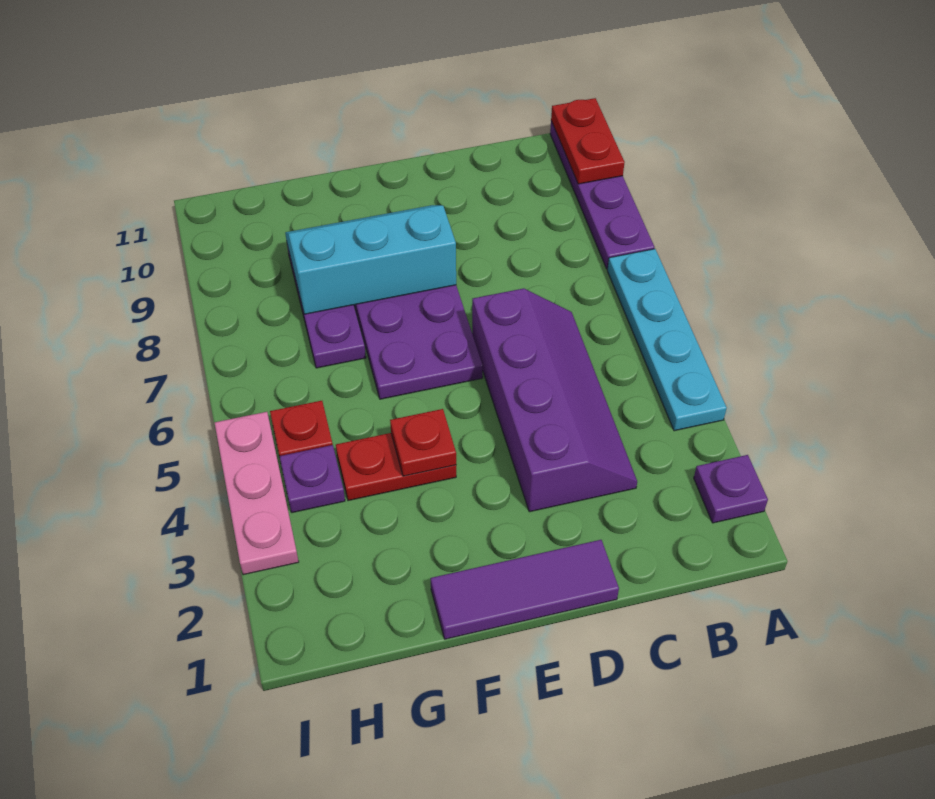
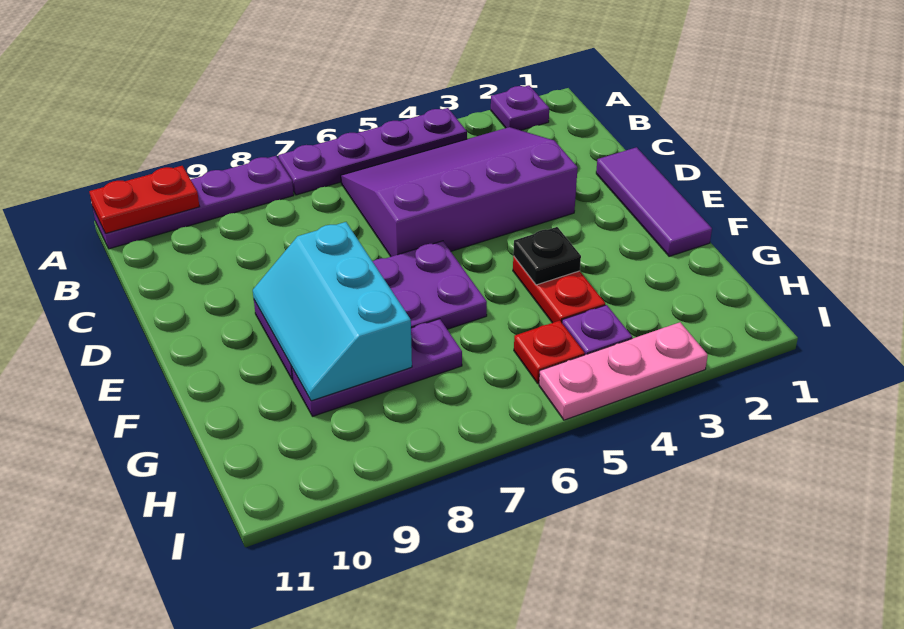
cyan plate A4:A7 level 1 -> purple plate A4:A7 level 1
purple slope C3:D6 level 1 top D -> purple slope B3:D6 level 1 top D
red plate F4 level 2 -> black plate F4 level 2

